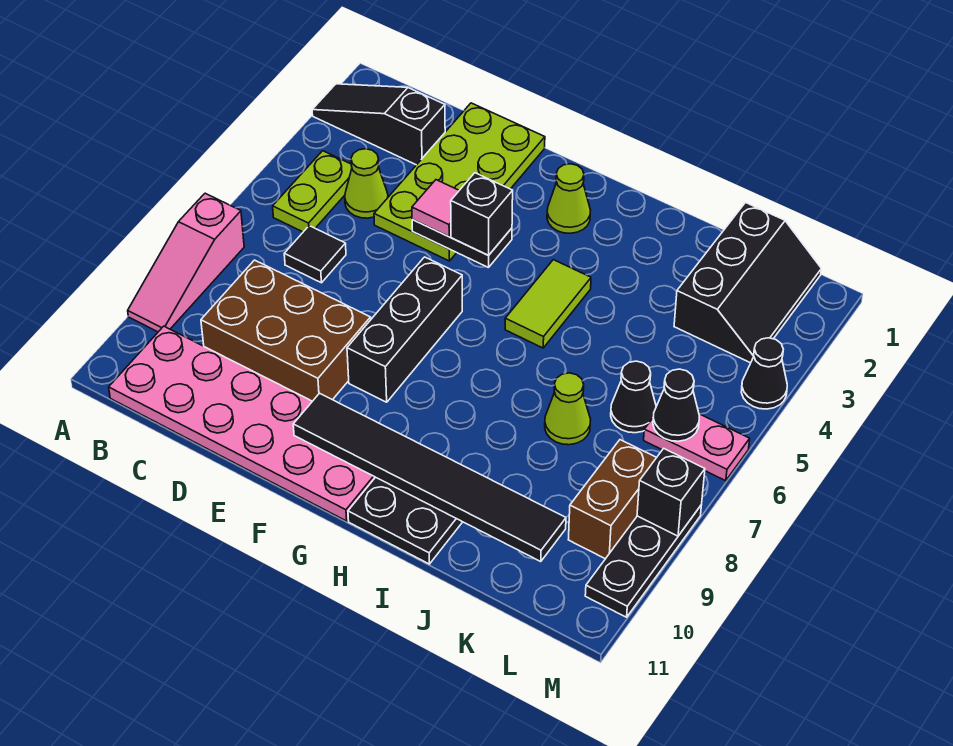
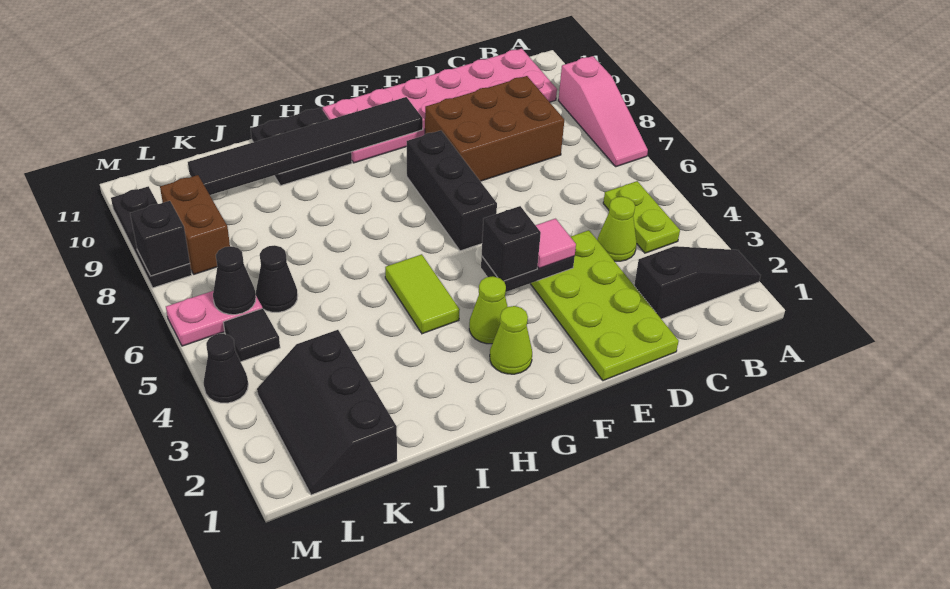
pink slope A7:A9 level 1 top 7 -> pink slope A7:A9 level 1 top 9
black tile C6 level 1 -> black tile L5 level 1
lime cone J7 level 1 -> lime cone G3 level 1

